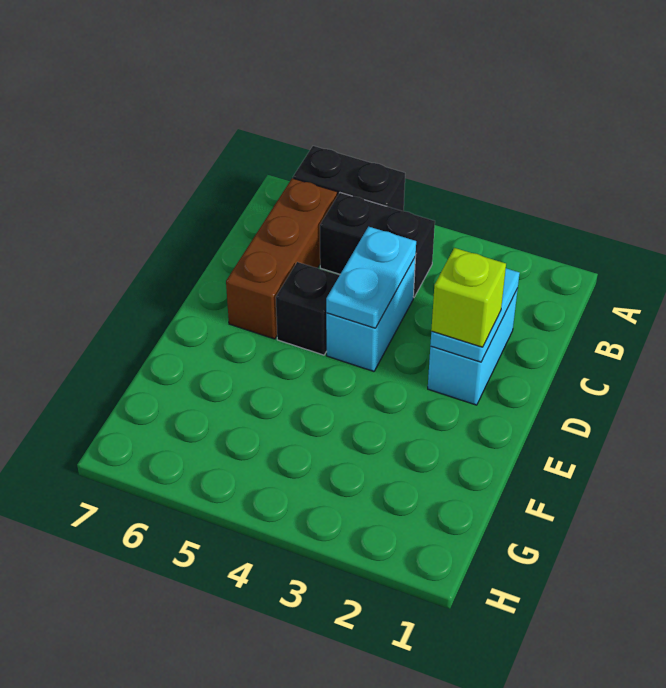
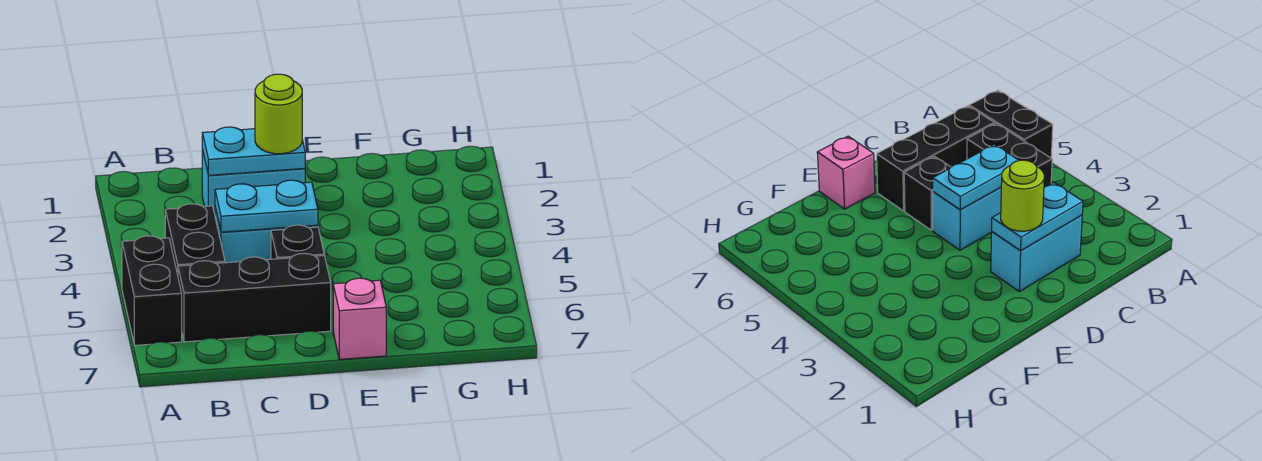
brown brick B6:D6 level 1 -> black brick B6:D6 level 1
lime brick D2 level 3 -> lime round brick D2 level 3
none -> pink brick E7 level 1

